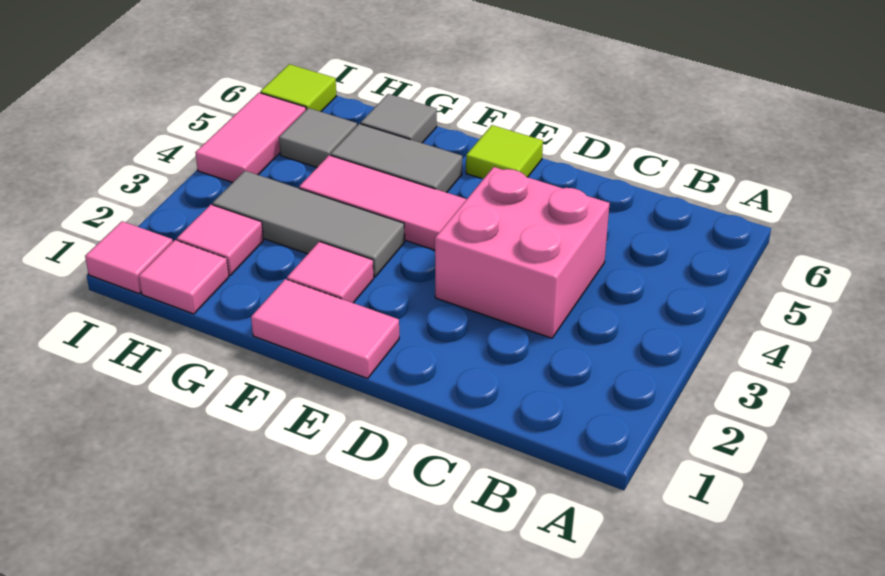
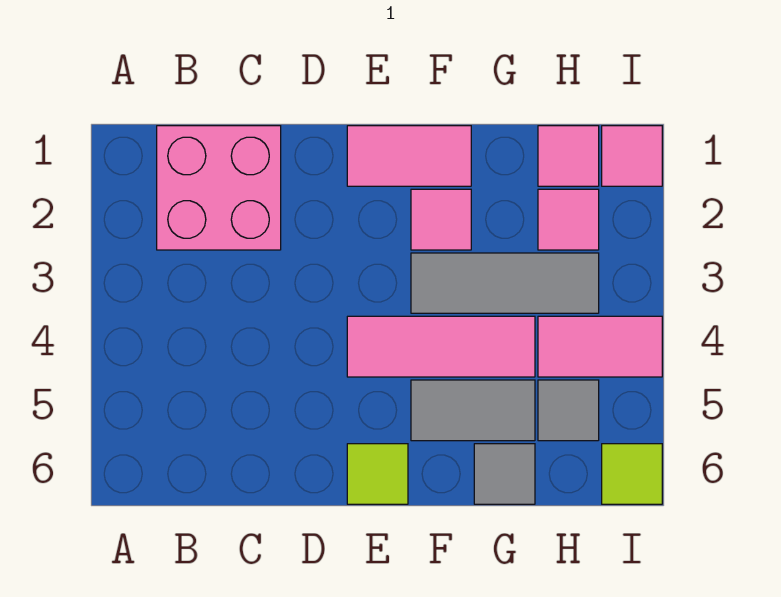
pink brick C3:D4 level 1 -> pink brick B1:C2 level 1
pink tile I4:I5 level 1 -> pink tile H4:I4 level 1

